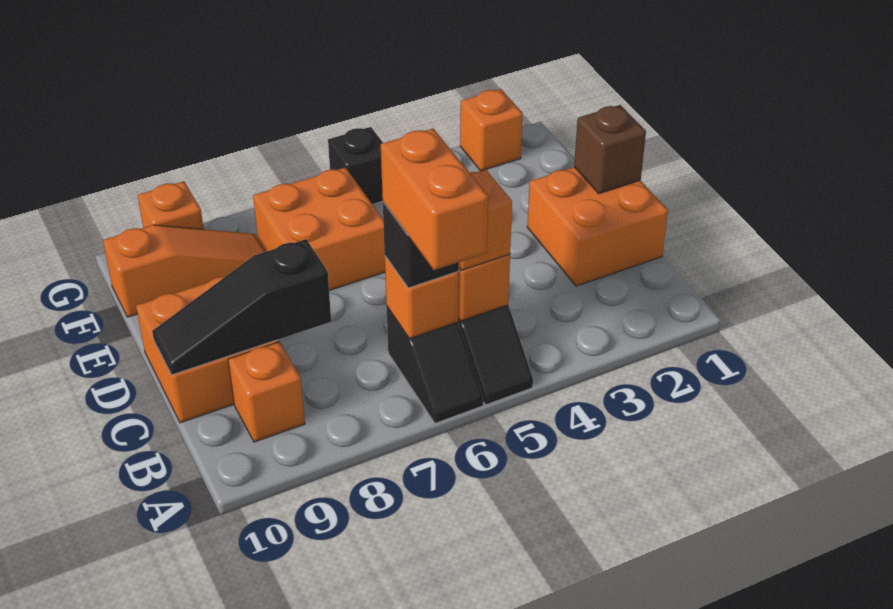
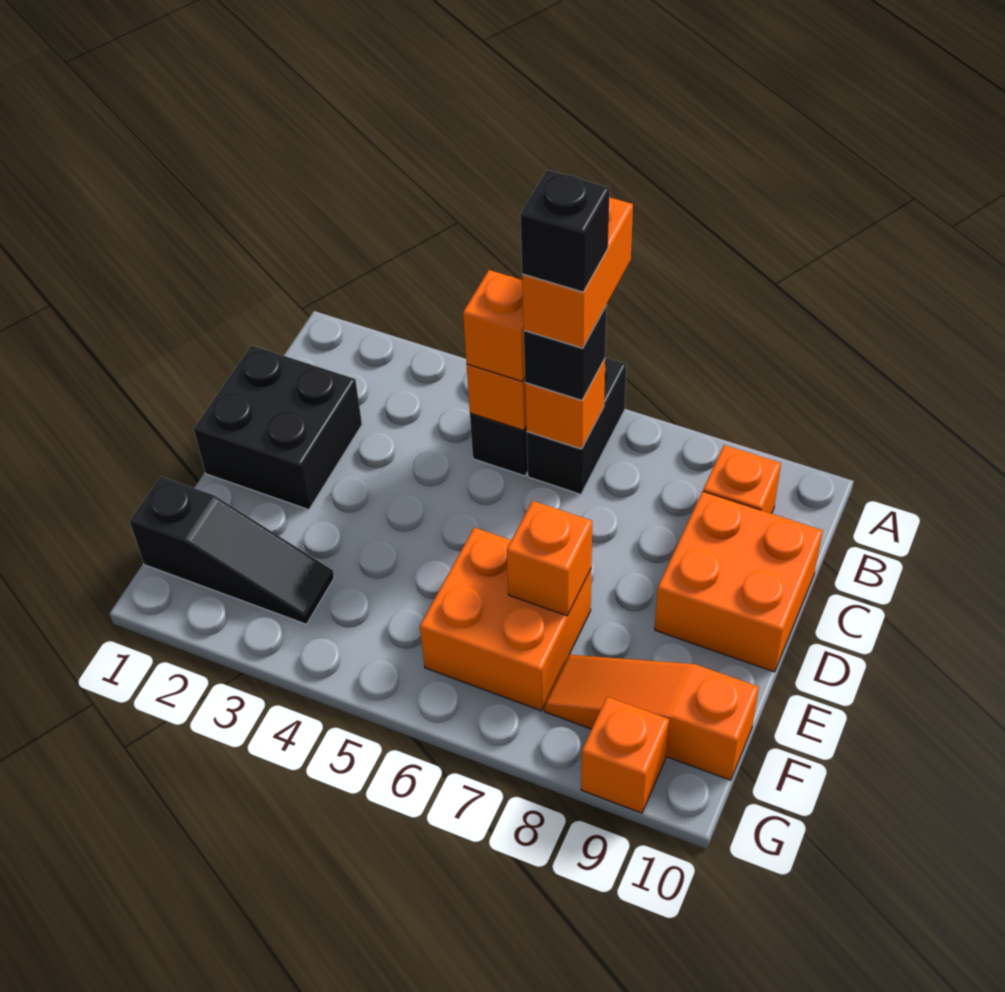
black slope A6:B6 level 1 top B -> black brick A6:B6 level 1
orange brick C1:D2 level 1 -> black brick C1:D2 level 1
black slope C8:C10 level 2 top 8 -> black slope F1:F3 level 1 top 1
brown brick D1 level 2 -> none
orange brick G2 level 1 -> orange brick E7 level 2
black brick G5 level 1 -> black brick B6 level 5

